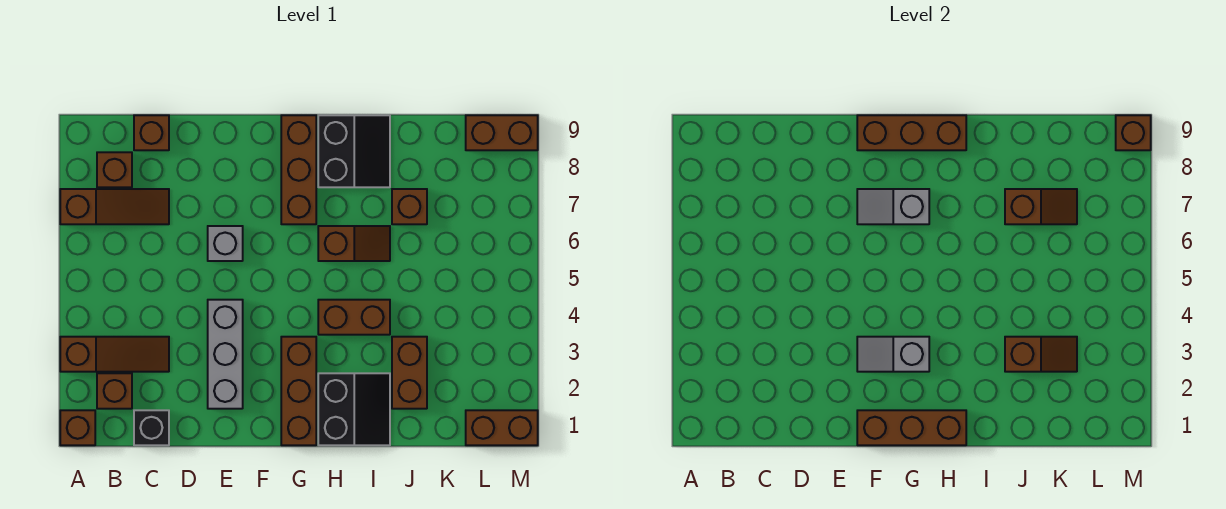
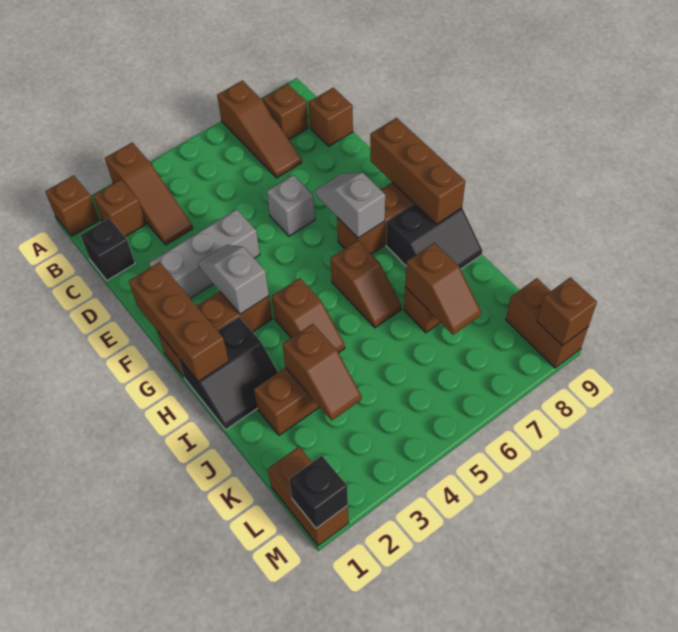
brown brick H4:I4 level 1 -> brown slope H4:I4 level 1 top H
none -> black brick M1 level 2

